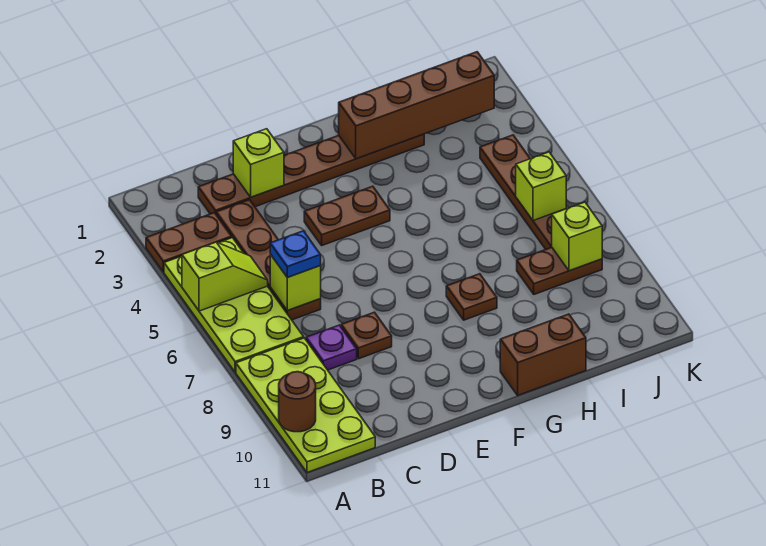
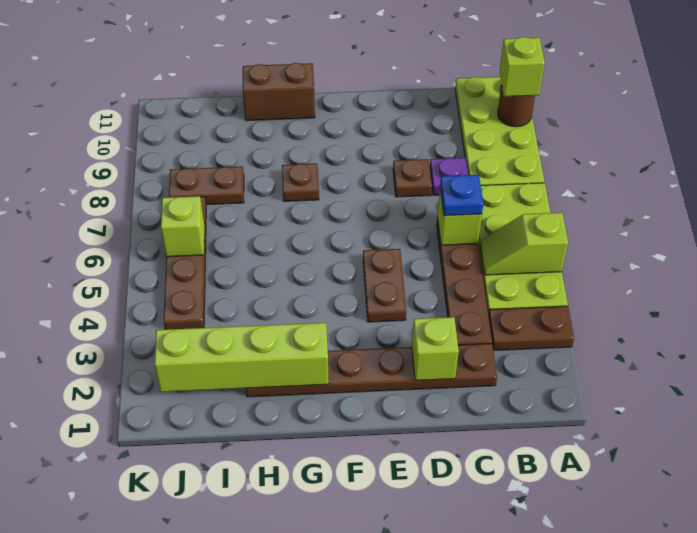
brown plate E4:F4 level 1 -> brown plate E4:E5 level 1
brown brick G2:J2 level 2 -> lime brick G2:J2 level 2
lime brick J8 level 2 -> lime brick A10 level 3

